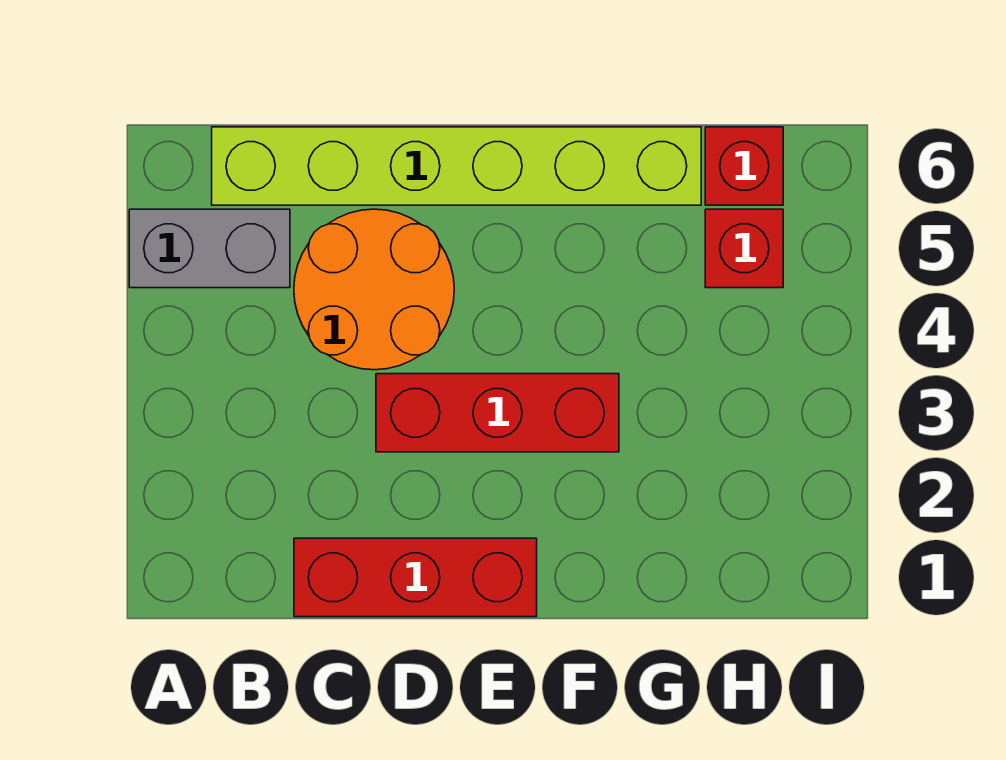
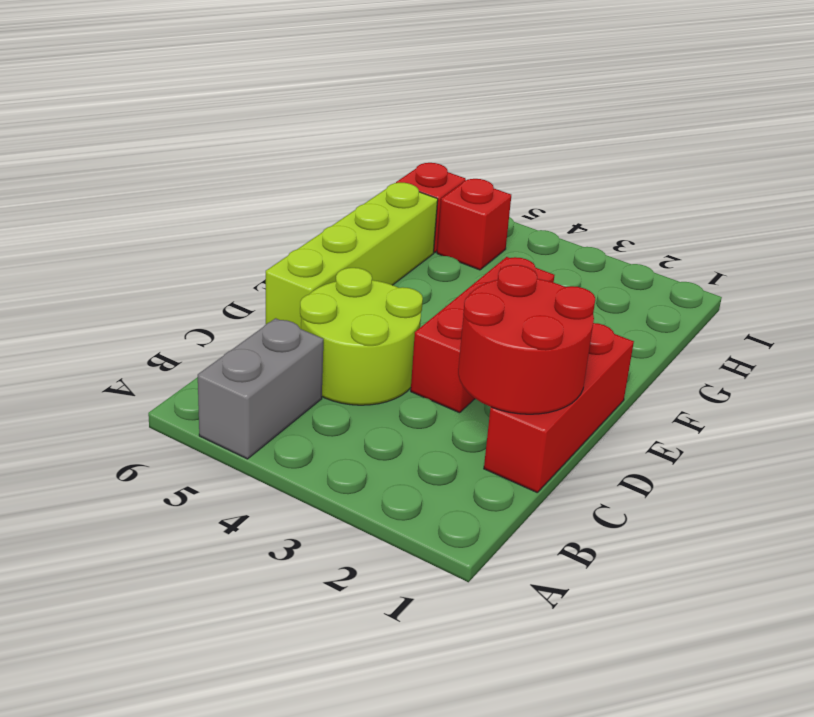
lime brick B6:G6 level 1 -> lime brick D6:G6 level 1
none -> red round brick C1:D2 level 2
orange round brick C4:D5 level 1 -> lime round brick C4:D5 level 1

